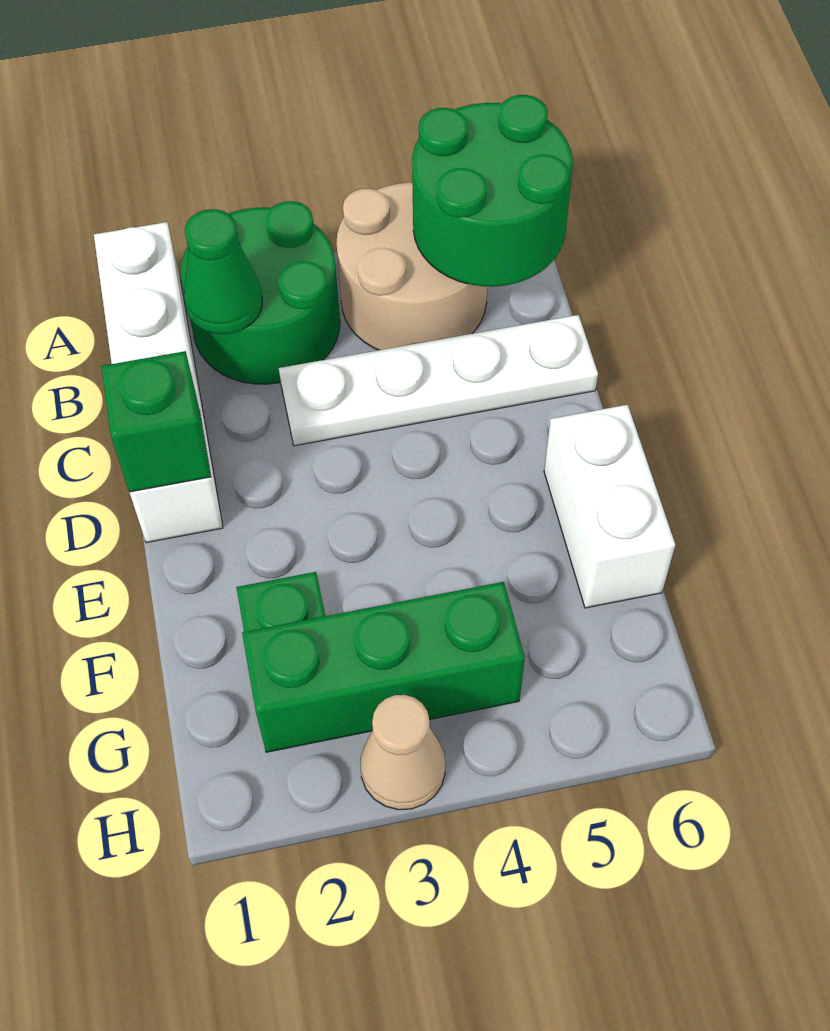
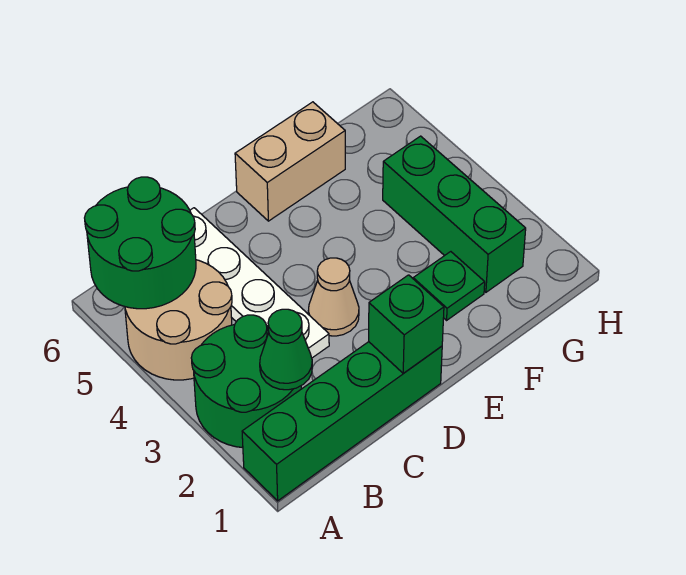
white brick A1:D1 level 1 -> green brick A1:D1 level 1
white brick E6:F6 level 1 -> tan brick E6:F6 level 1
tan cone H3 level 1 -> tan cone D3 level 1

